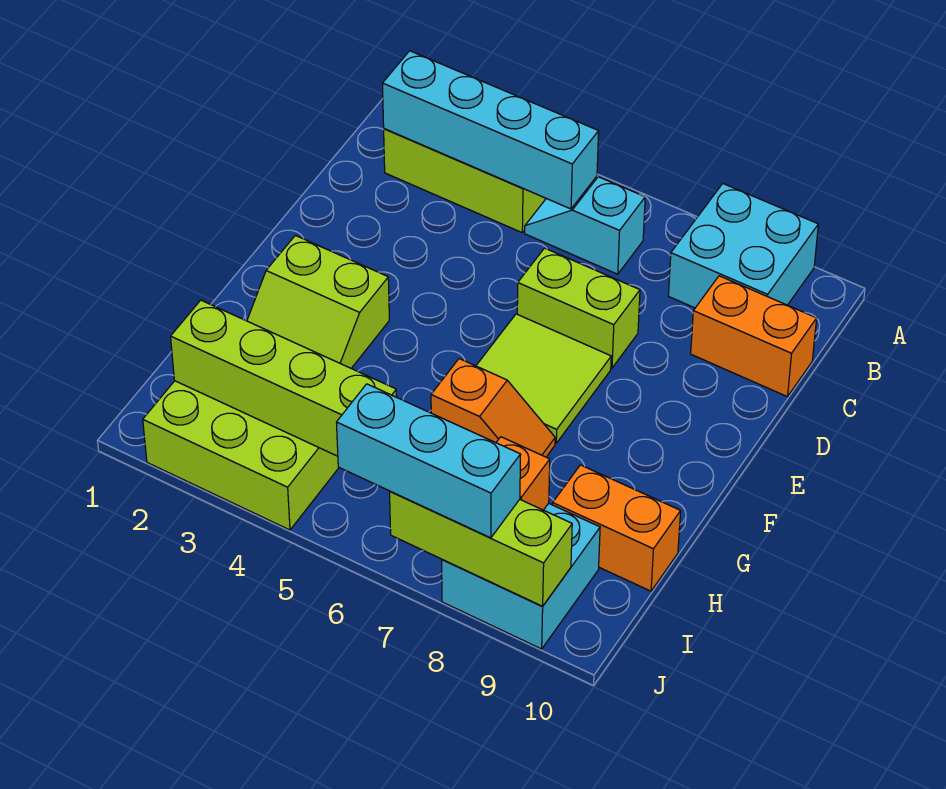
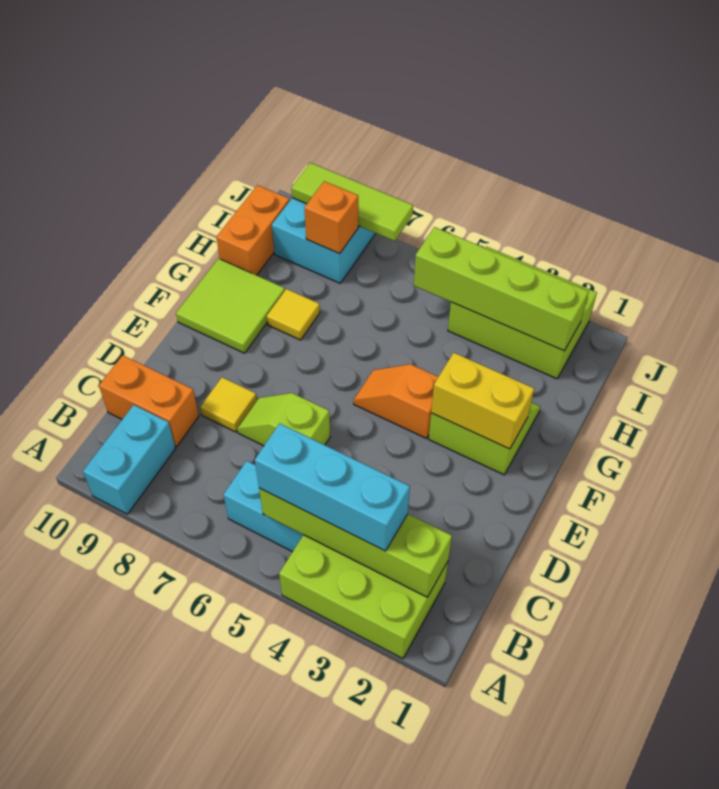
cyan brick A8:B9 level 1 -> cyan brick A9:B9 level 1
cyan brick B2:B5 level 2 -> lime brick B2:B5 level 2
lime brick D6:D7 level 1 -> lime slope D6:D7 level 1 top 6
none -> yellow tile D8 level 1
lime tile E6:F7 level 1 -> lime tile F9:G10 level 1
none -> yellow brick F2:F3 level 2
orange slope G6:G7 level 1 top 6 -> orange slope F4:F5 level 1 top 4
none -> yellow tile G8 level 1
orange brick H9:H10 level 1 -> orange brick H10:I10 level 1
cyan brick J6:J8 level 3 -> cyan brick B3:B5 level 3
lime brick J7:J9 level 2 -> lime tile J7:J9 level 2

